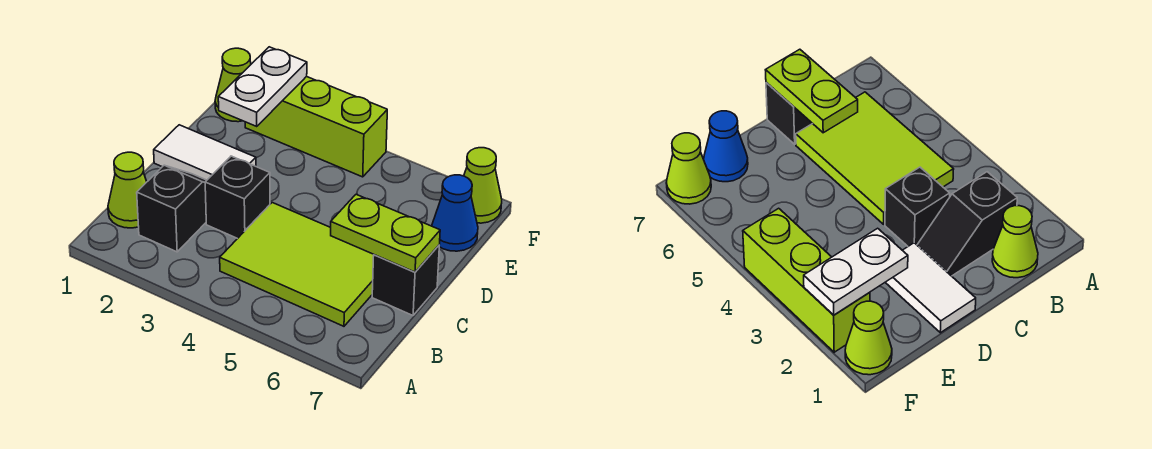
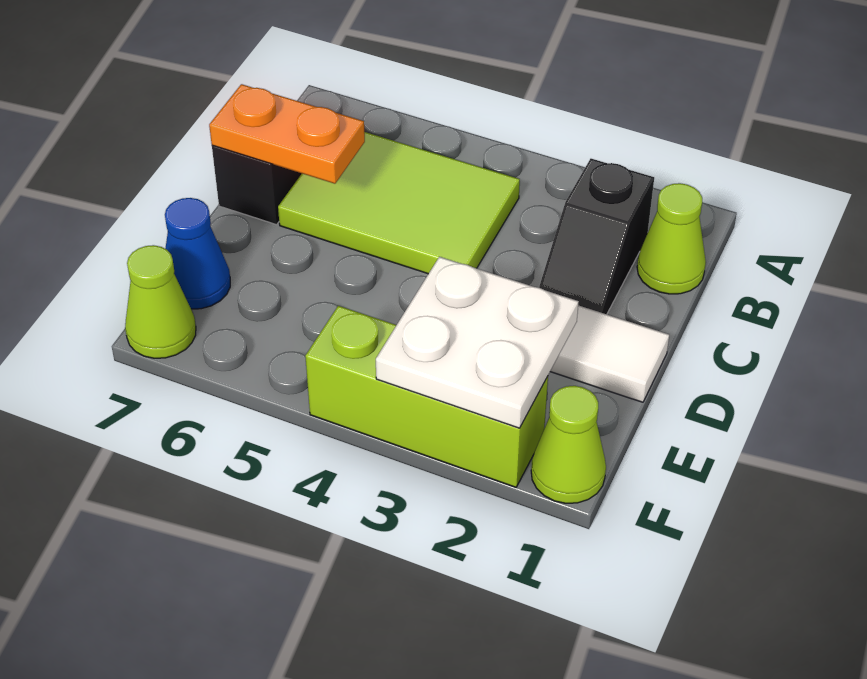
black brick C3 level 1 -> none
lime plate C6:C7 level 2 -> orange plate C6:C7 level 2
white plate E2:F2 level 2 -> white plate E2:F3 level 2

